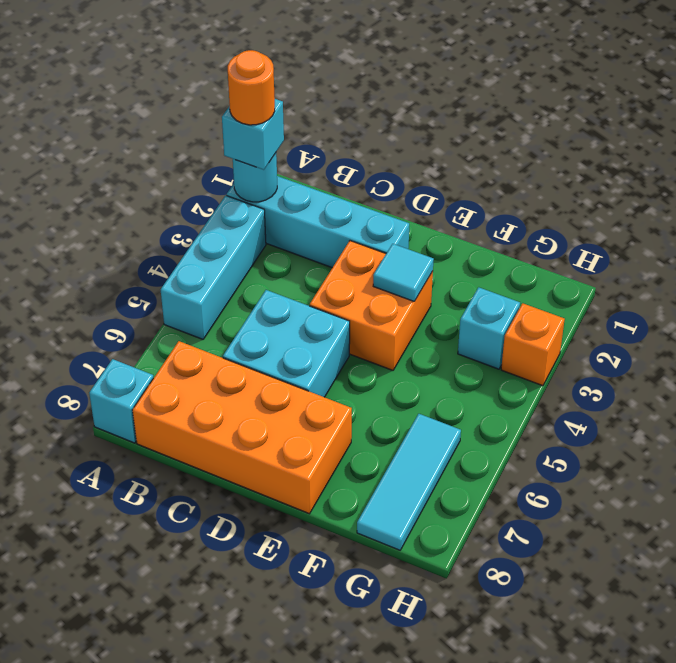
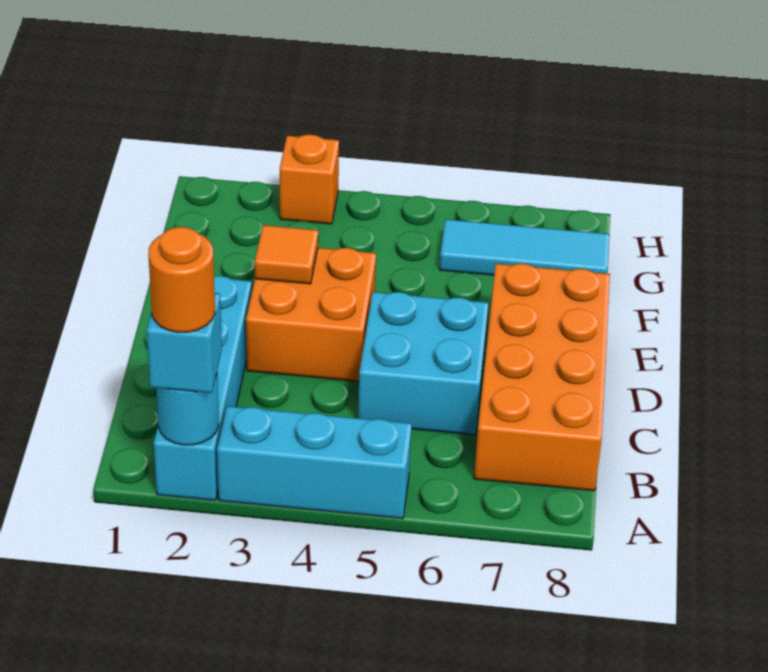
cyan brick A8 level 1 -> none
cyan tile E3 level 2 -> orange tile E3 level 2
cyan brick G3 level 1 -> none

